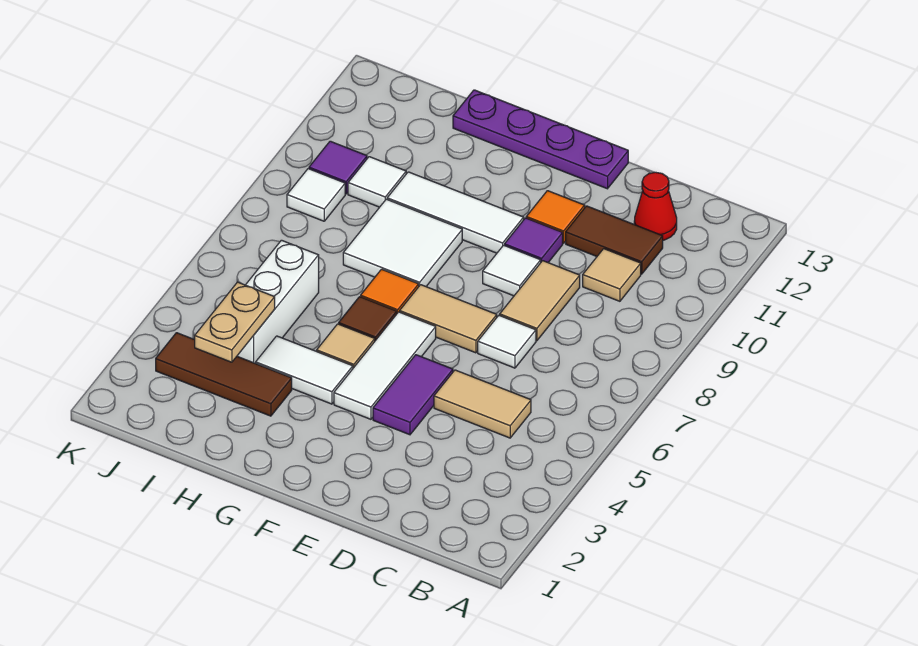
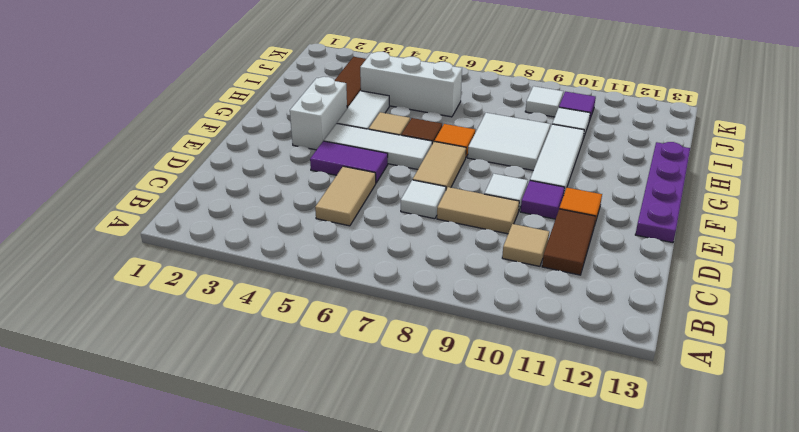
red cone C12 level 1 -> none
none -> white brick F3:G3 level 1
tan plate I3:I4 level 2 -> none

